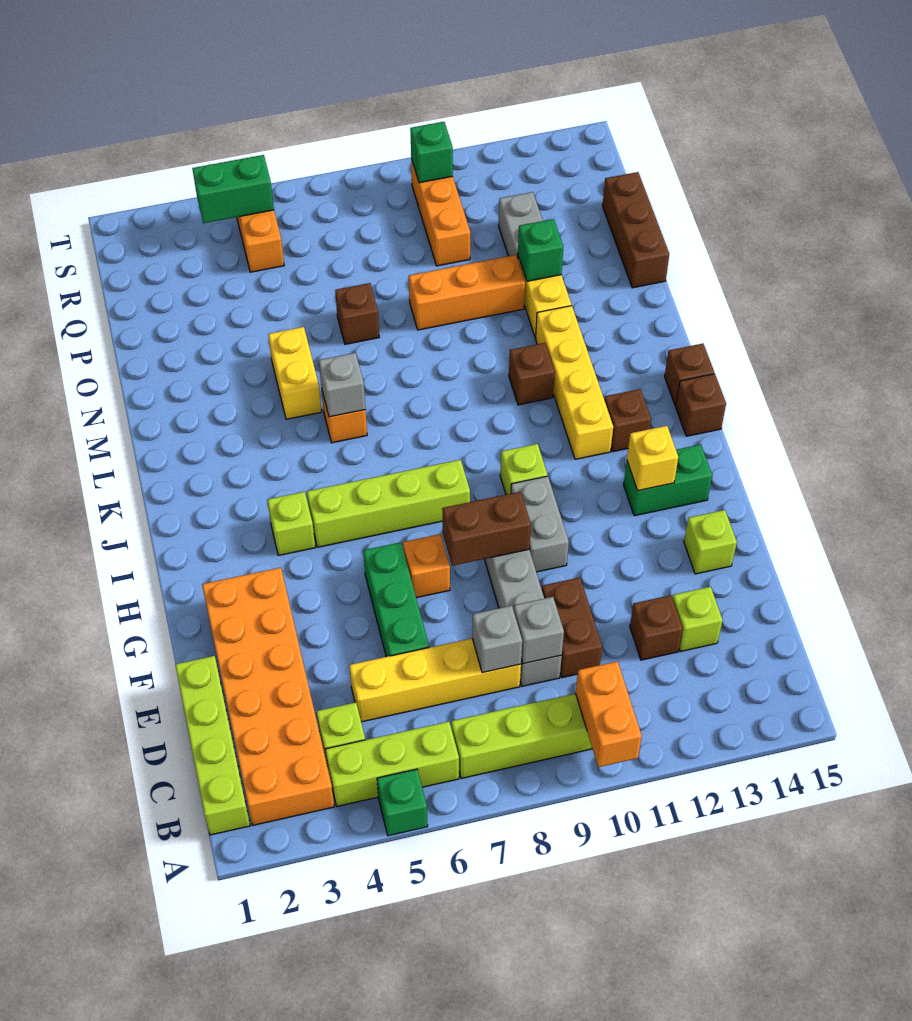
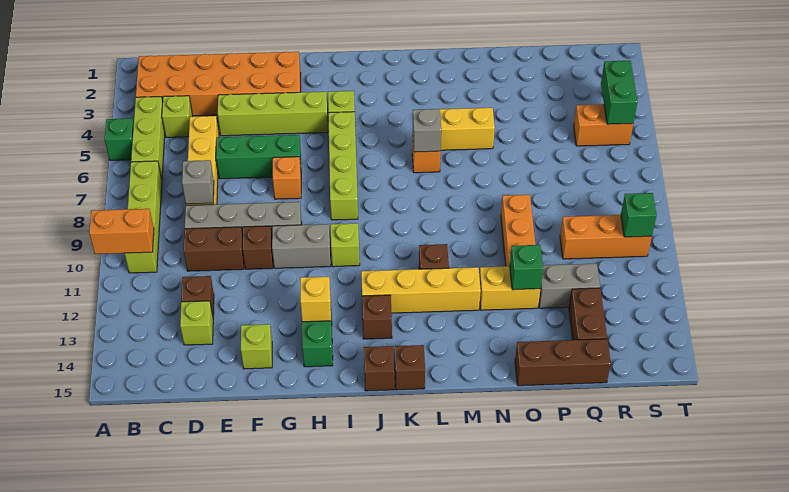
lime brick B1:E1 level 1 -> lime brick E4:H4 level 1
grey brick D9 level 2 -> none
brown brick G8:G9 level 2 -> brown brick Q13:Q14 level 1
brown brick O7 level 1 -> brown brick F10 level 1

